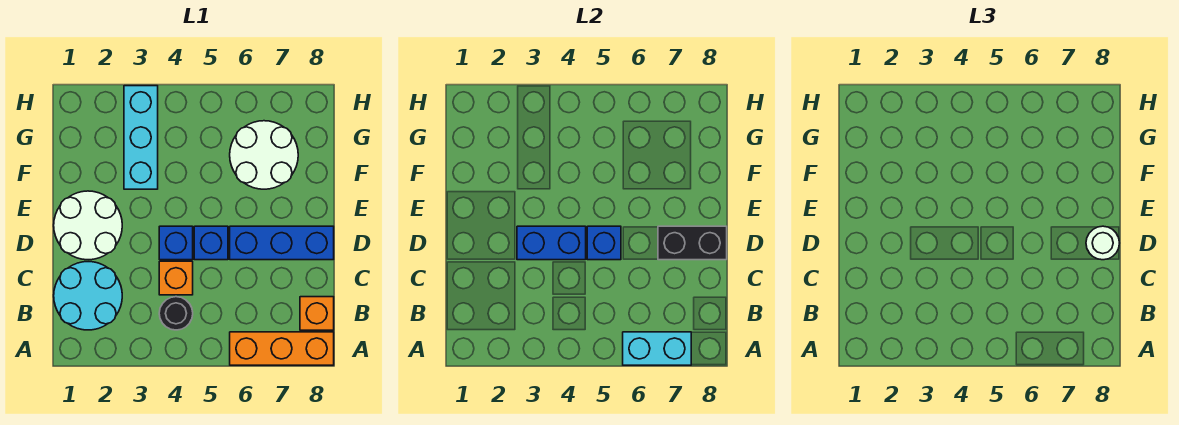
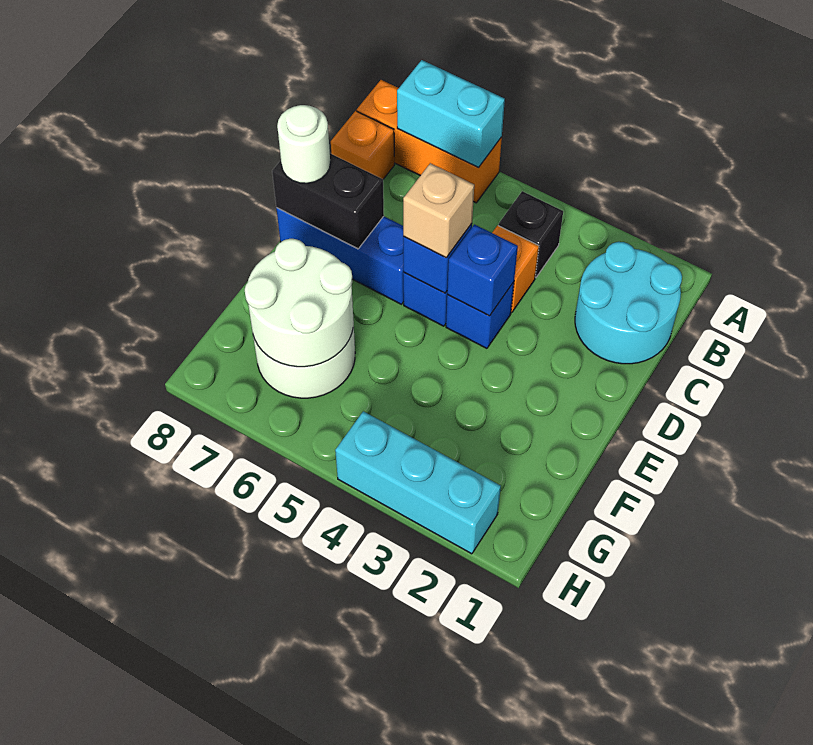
black round brick B4 level 1 -> black brick B4 level 1
white round brick D1:E2 level 1 -> white round brick F6:G7 level 2
blue brick D3:D4 level 2 -> blue brick D4 level 2
none -> tan brick D5 level 3
cyan brick F3:H3 level 1 -> cyan brick H2:H4 level 1

